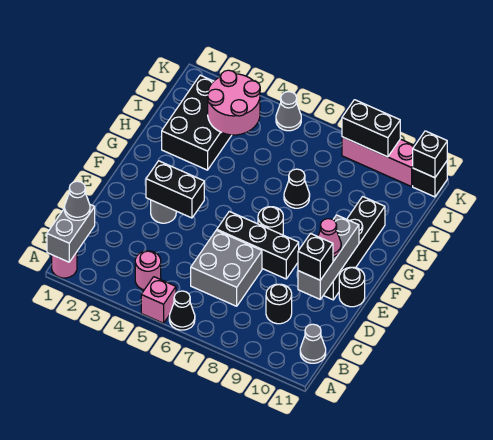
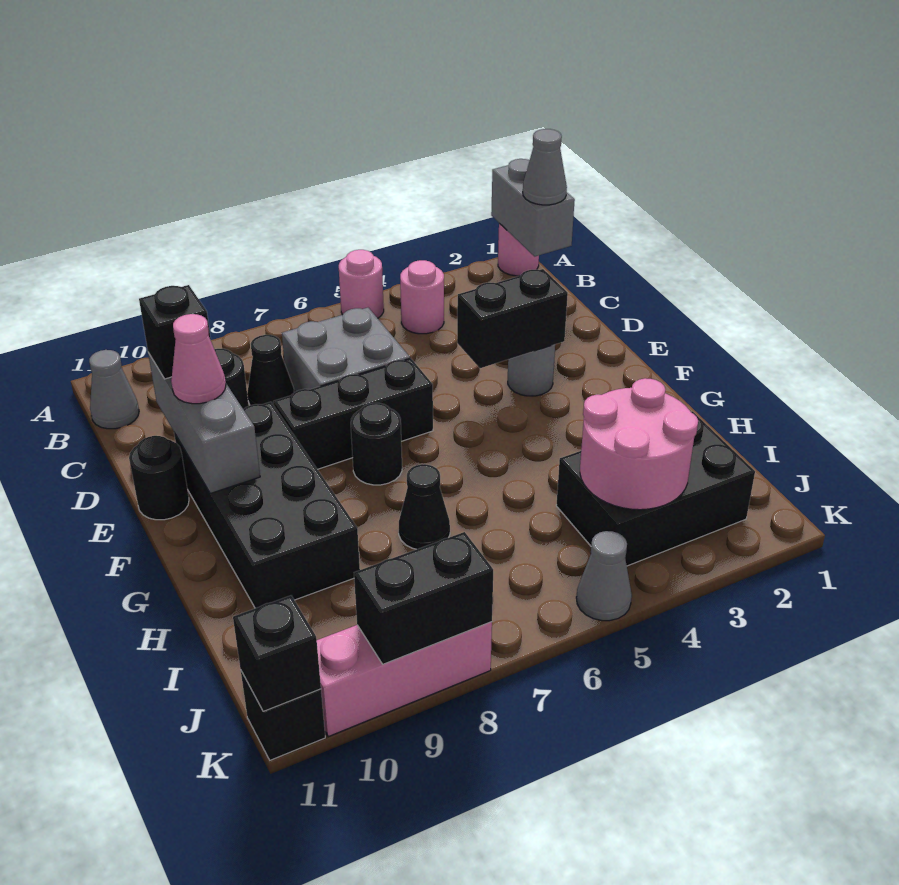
pink brick A5 level 1 -> pink round brick A5 level 1
black cone A6 level 1 -> black cone C8 level 1
black brick E10:H10 level 1 -> black brick E9:H10 level 1
black brick H2:J3 level 1 -> black brick I2:J4 level 1

